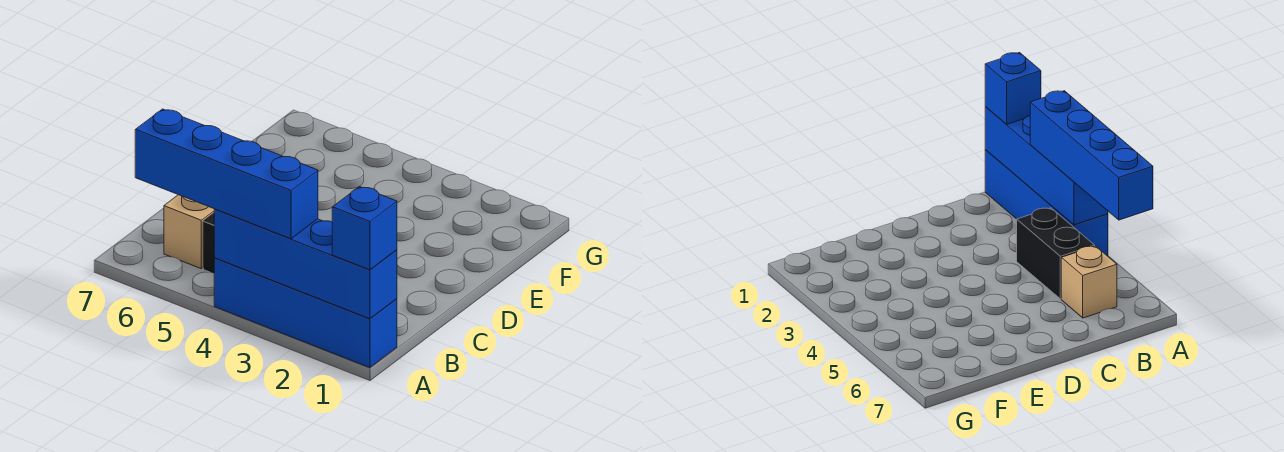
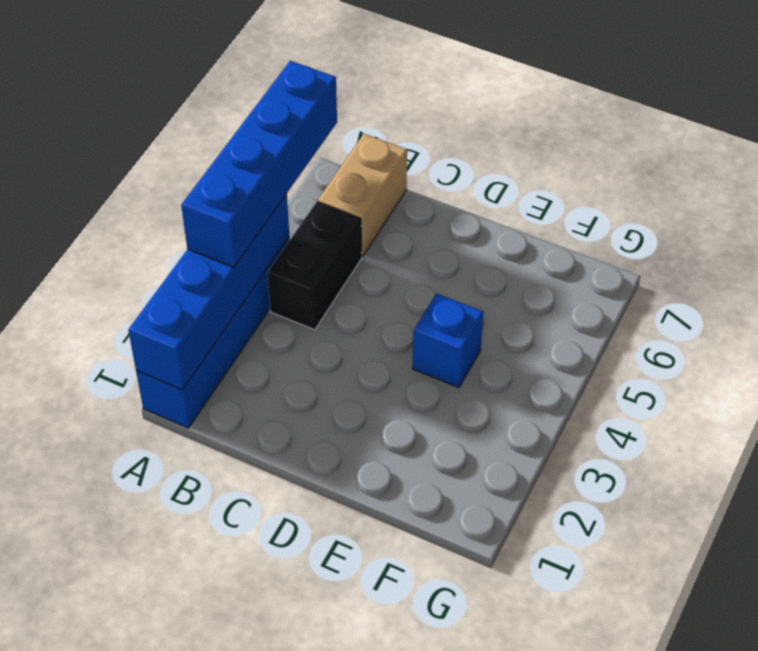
blue brick A1 level 3 -> blue brick E4 level 1
tan brick B6 level 1 -> tan brick B6:B7 level 1

